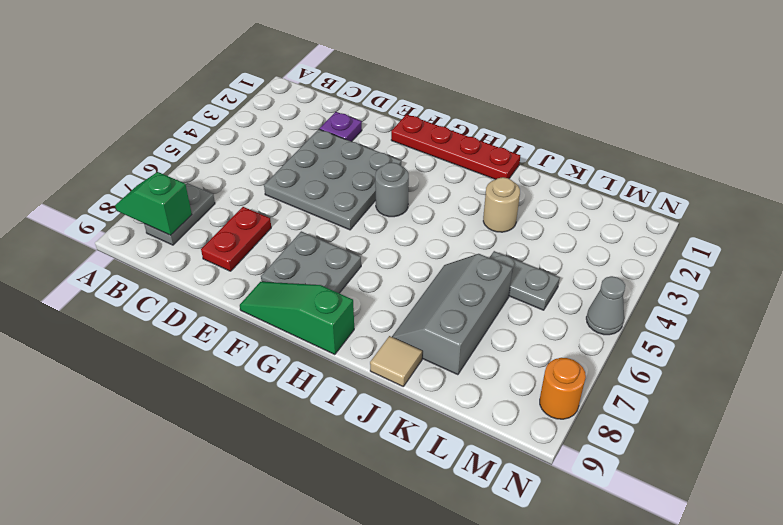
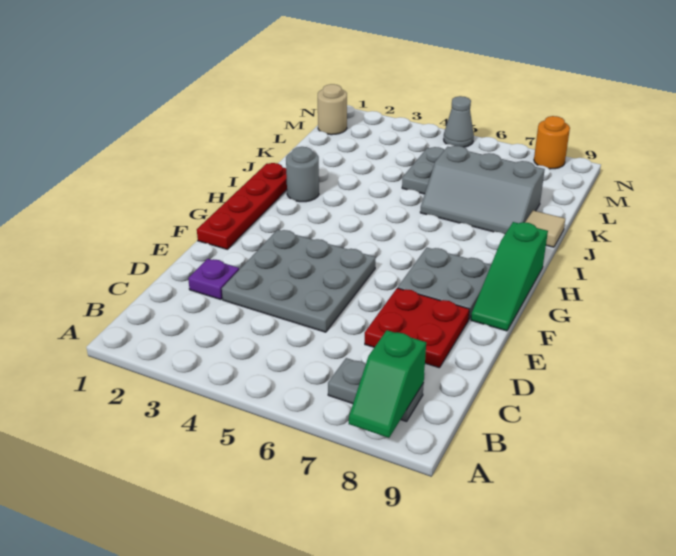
red plate D7:D8 level 1 -> red plate D7:E8 level 1
grey round brick G4 level 1 -> grey round brick I2 level 1
tan round brick J3 level 1 -> tan round brick M1 level 1

